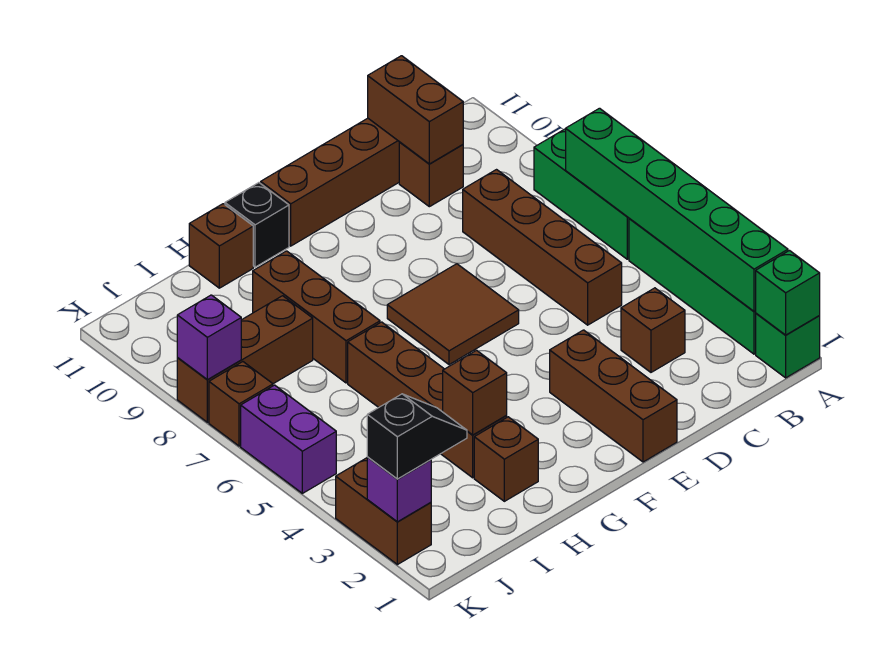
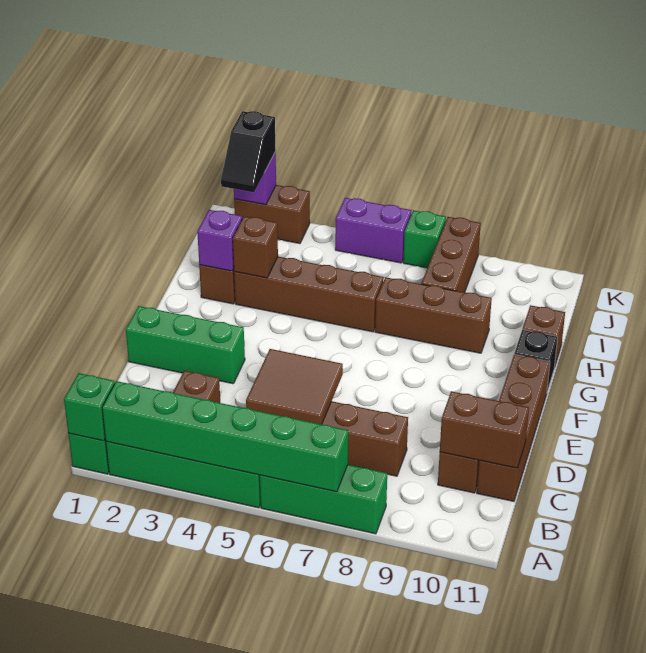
brown brick E1:E3 level 1 -> green brick E1:E3 level 1
brown tile E6:F7 level 1 -> brown tile C5:D6 level 2
brown brick K7 level 1 -> green brick K7 level 1
purple brick K8 level 2 -> purple brick H2 level 2

